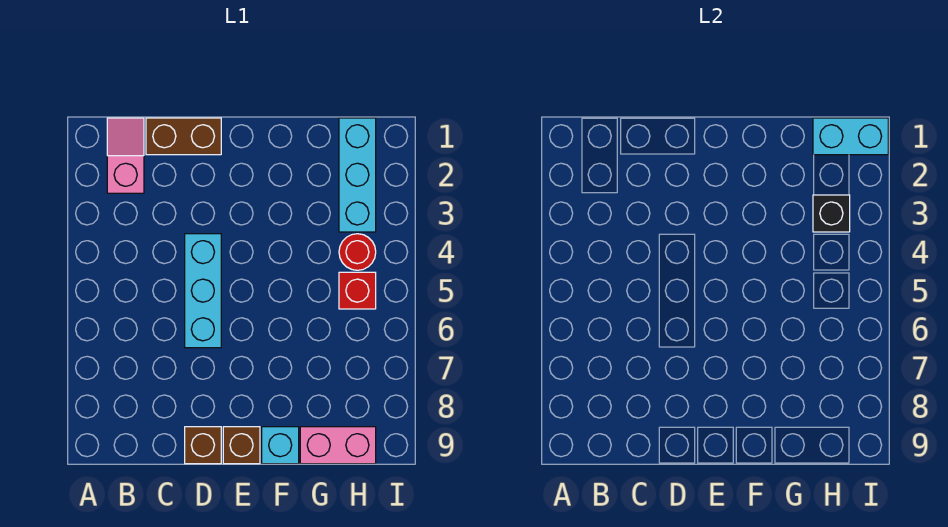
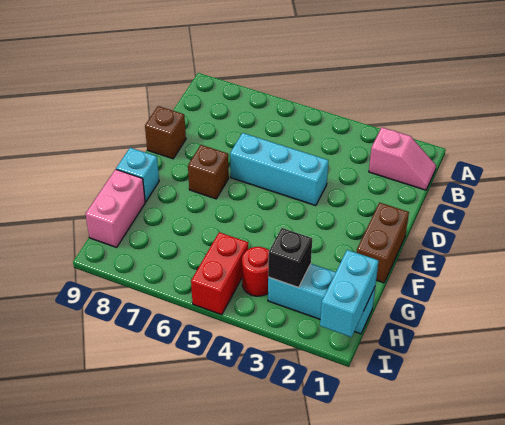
brown brick C1:D1 level 1 -> brown brick E1:F1 level 1
brown brick E9 level 1 -> brown brick E7 level 1
red brick H5 level 1 -> red brick H5:I5 level 1

